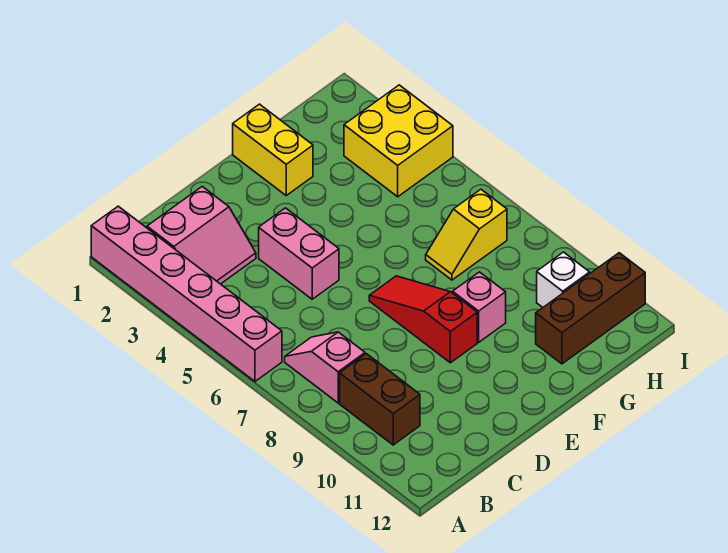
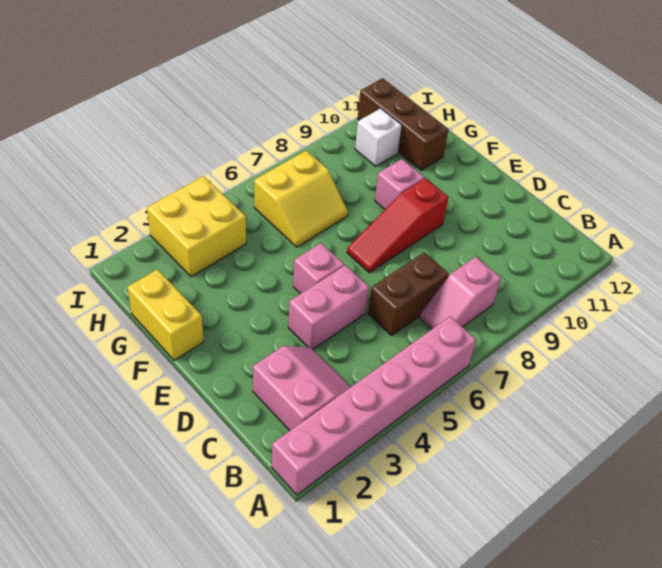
brown brick B9:B10 level 1 -> brown brick C6:C7 level 1
none -> pink brick E5 level 1
yellow brick F1:F2 level 1 -> yellow brick F1:G1 level 1
yellow slope G7:H7 level 1 top H -> yellow slope G6:H7 level 1 top H

